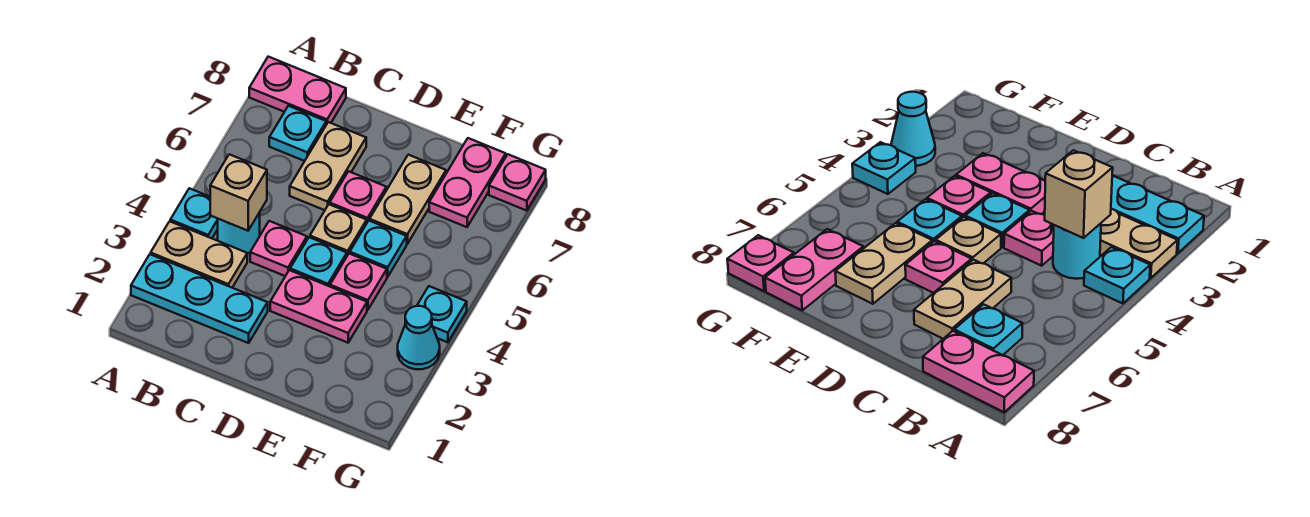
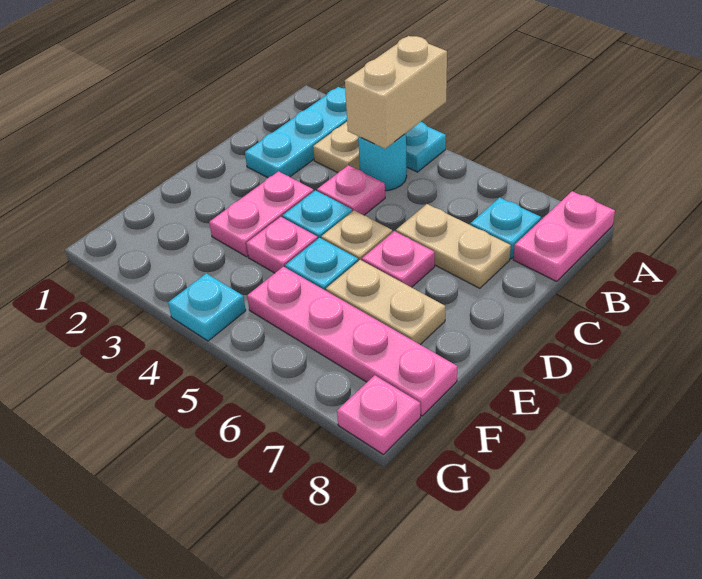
tan brick B4 level 2 -> tan brick A4:B4 level 2
pink plate F7:F8 level 1 -> pink plate F5:F8 level 1
cyan cone G3 level 1 -> none

